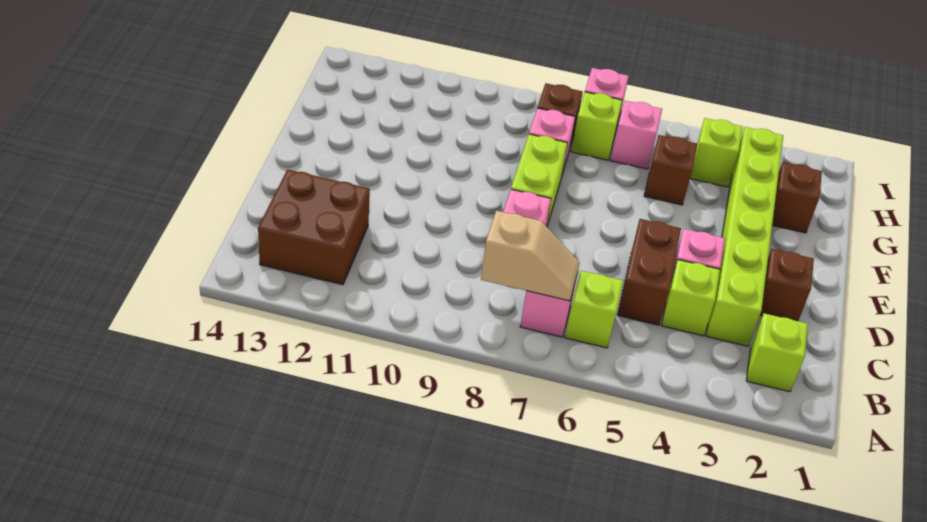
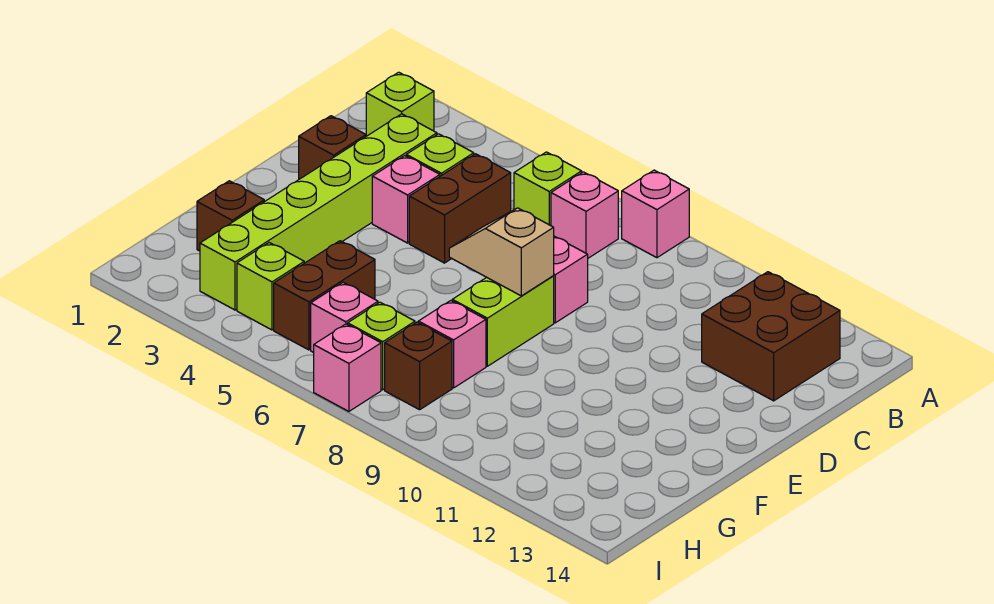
none -> pink brick A8 level 1
tan slope B7:B8 level 2 top 8 -> tan slope E7:E8 level 2 top 8
brown brick G5 level 1 -> brown brick G5:H5 level 1

